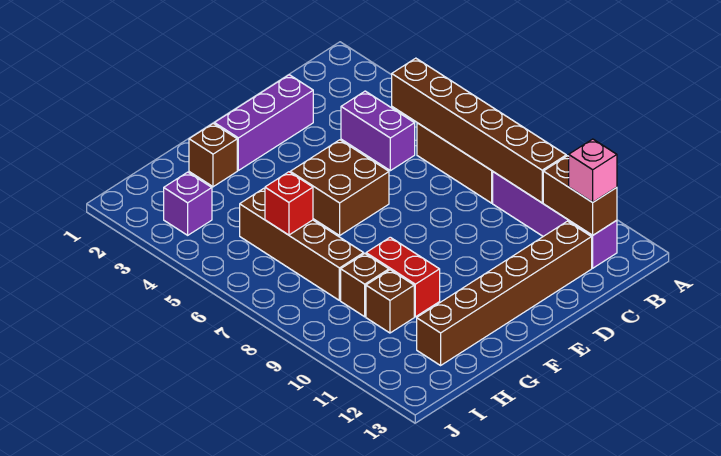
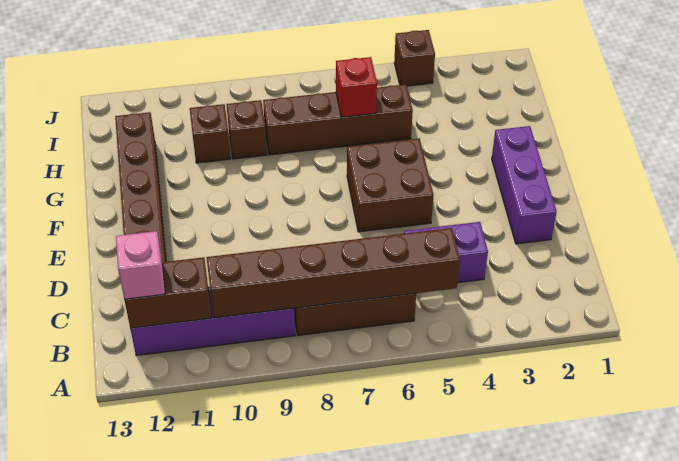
brown brick G2 level 1 -> brown brick J4 level 1
red brick G9:G10 level 1 -> none
purple brick I3 level 1 -> none

